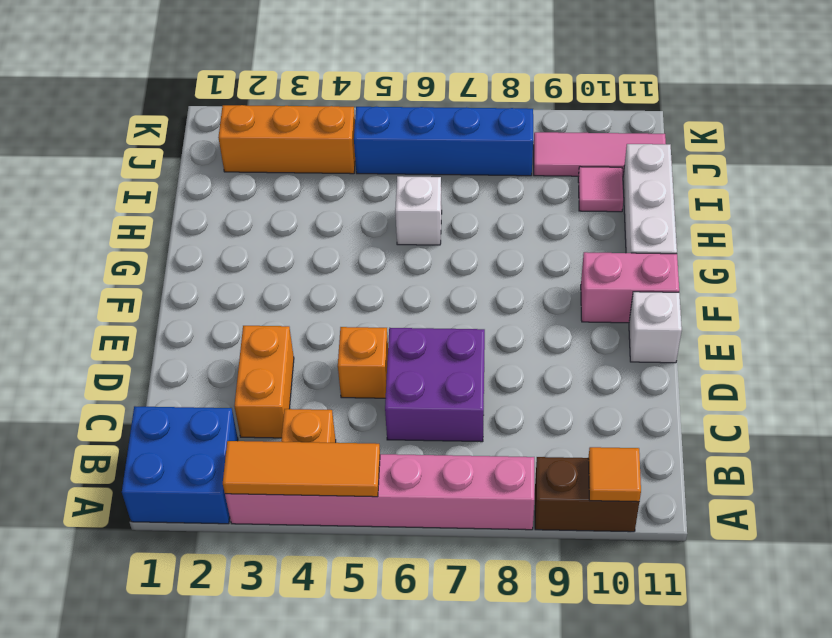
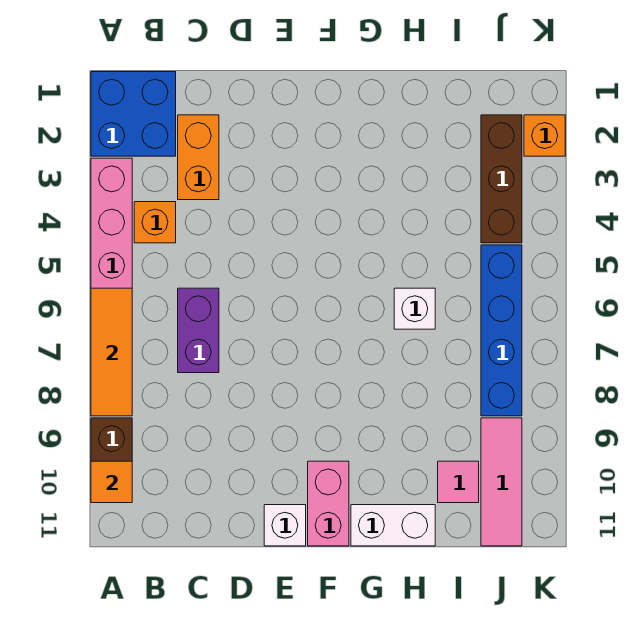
orange tile A3:A5 level 2 -> orange tile A6:A8 level 2
orange brick C3:D3 level 1 -> orange brick C2:C3 level 1
purple brick C6:D7 level 1 -> purple brick C6:C7 level 1
orange brick D5 level 1 -> orange brick K2 level 1
white brick G11:I11 level 1 -> white brick G11:H11 level 1
orange brick J2:J4 level 1 -> brown brick J2:J4 level 1

